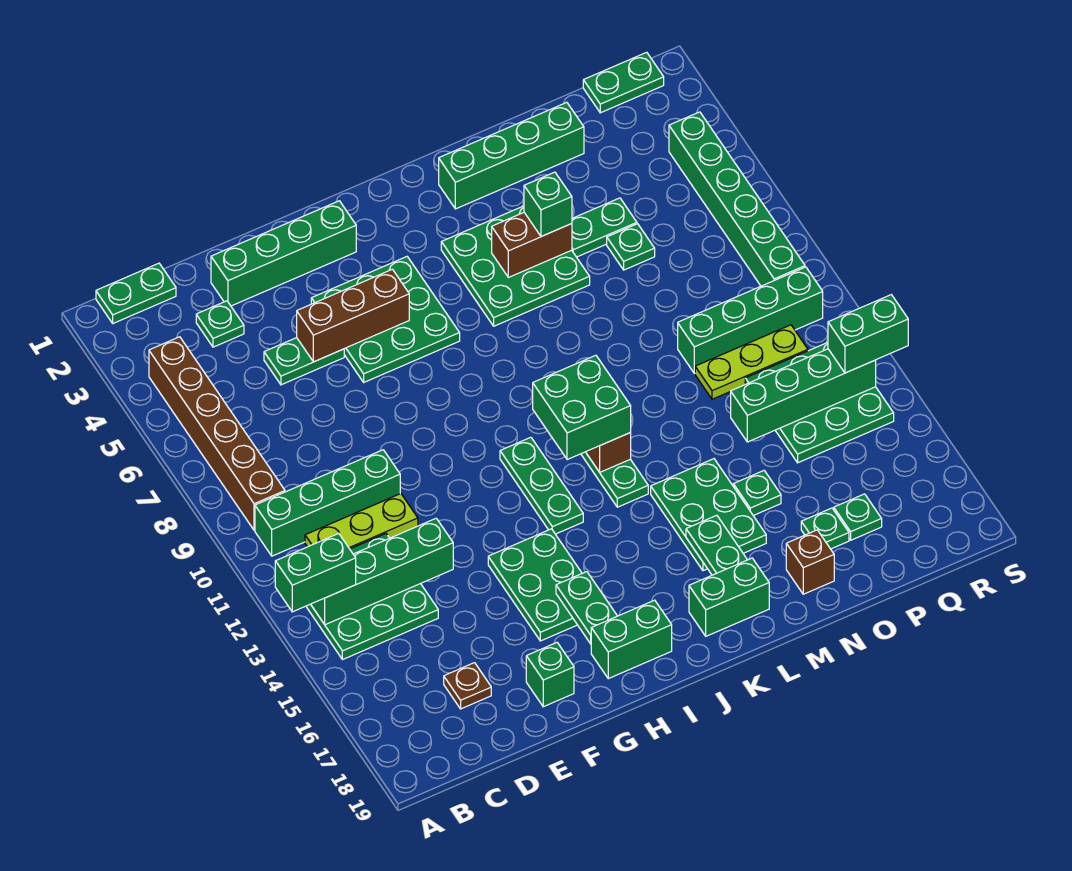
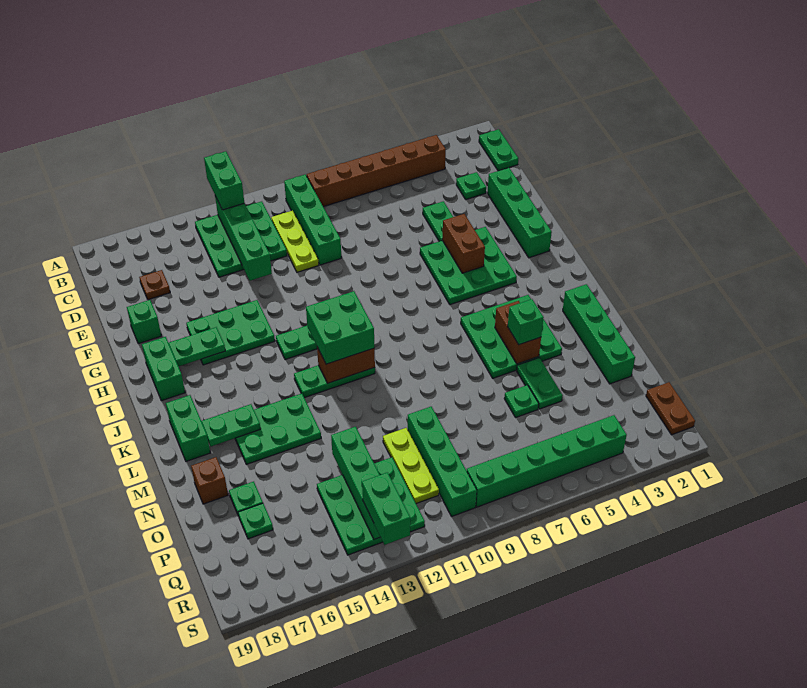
brown brick F5:H5 level 2 -> brown brick G5:H5 level 2
green plate N15 level 1 -> none
green plate Q1:R1 level 1 -> brown plate Q1:R1 level 1

